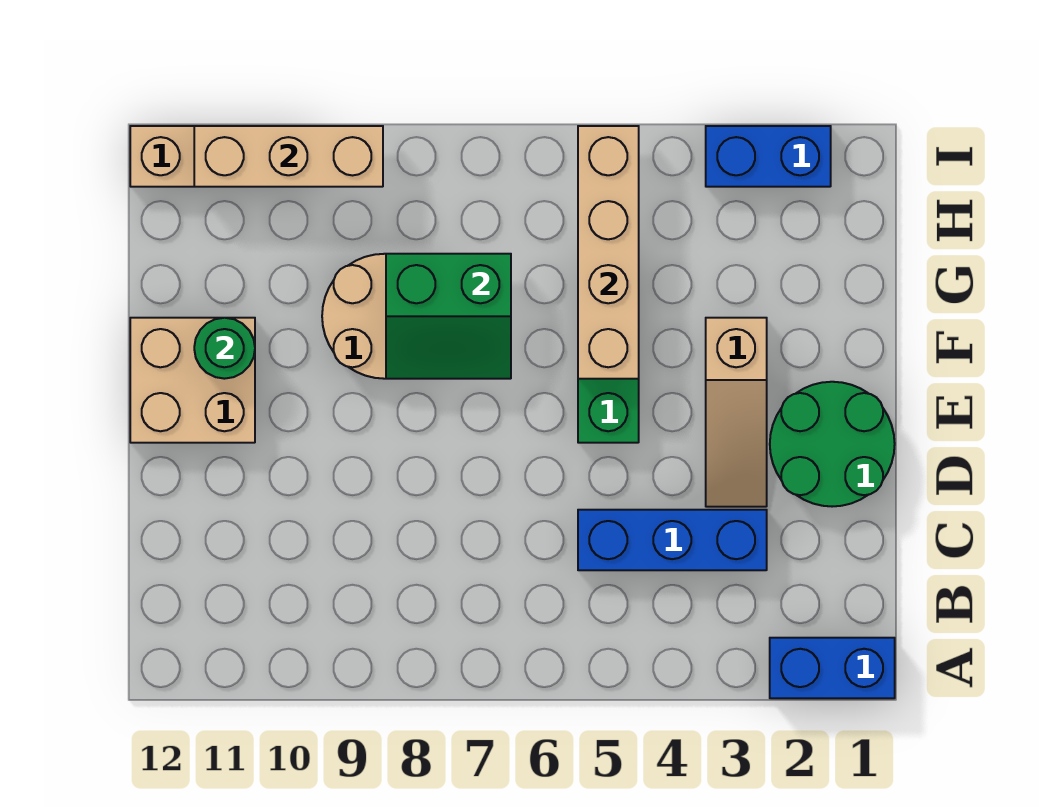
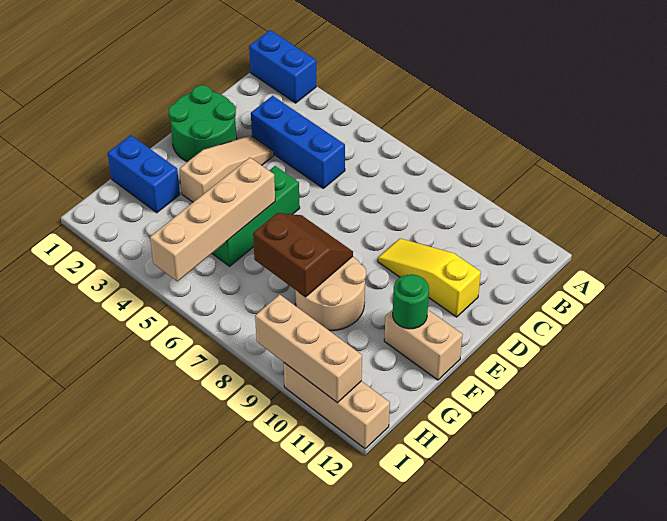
none -> yellow slope D9:D11 level 1 top 11
tan brick E11:F12 level 1 -> tan brick F11:F12 level 1
green slope F7:G8 level 2 top G -> brown slope F7:G8 level 2 top G
blue brick I2:I3 level 1 -> blue brick G1:G2 level 1

